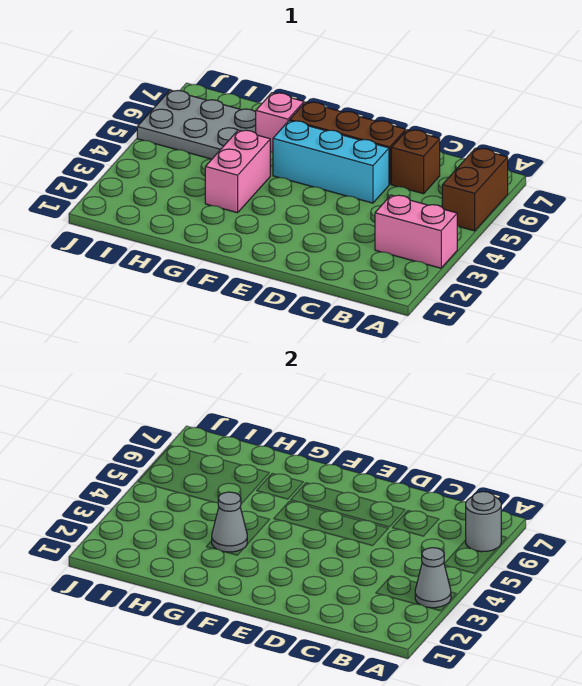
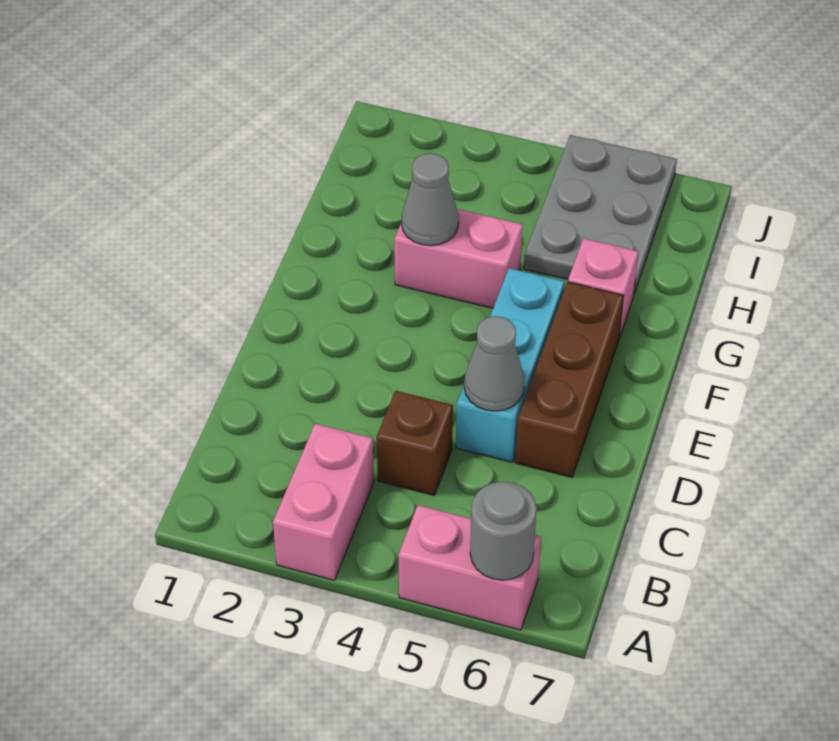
grey cone A3 level 2 -> grey cone D5 level 2
brown brick A5:A6 level 1 -> pink brick A5:A6 level 1
brown brick C6 level 1 -> brown brick C4 level 1

